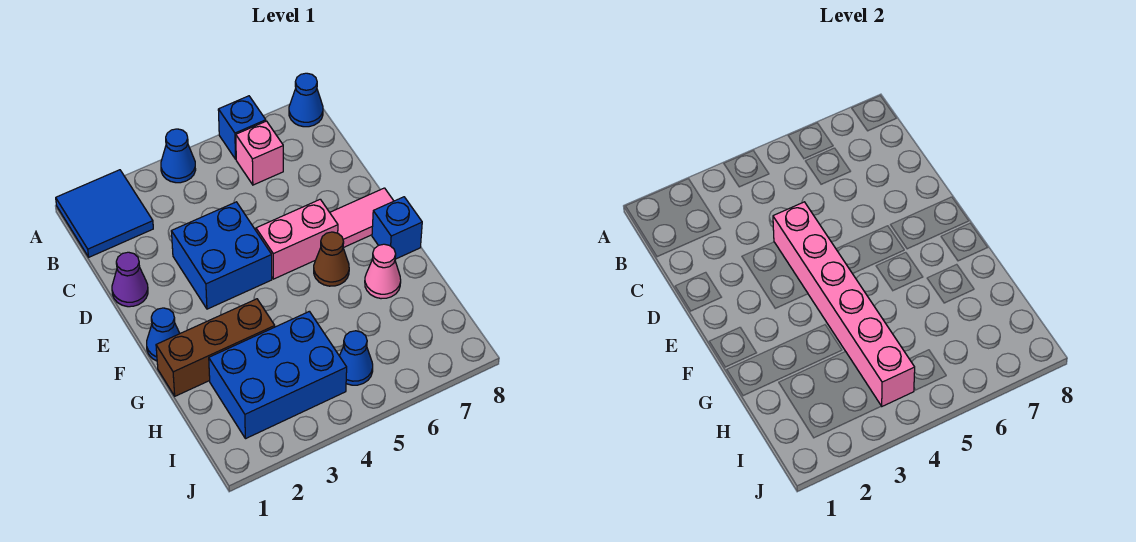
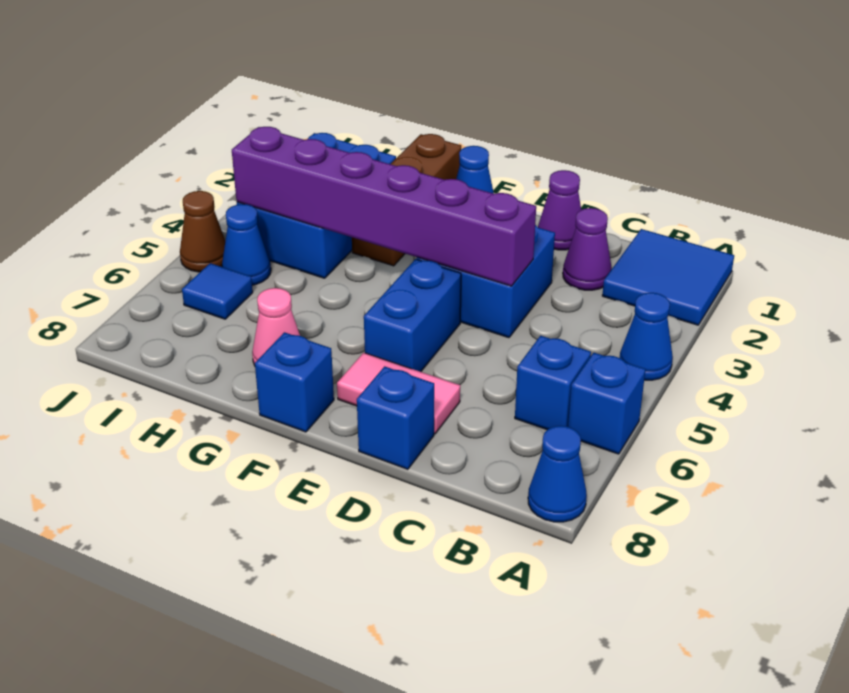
pink brick B6 level 1 -> blue brick B6 level 1
none -> purple cone C2 level 1
pink brick D4:I4 level 2 -> purple brick D4:I4 level 2
none -> blue brick D8 level 1
pink brick E5:E6 level 1 -> blue brick E5:E6 level 1
pink tile E7:E8 level 1 -> pink tile D7:E7 level 1
brown cone F6 level 1 -> brown cone J5 level 1
none -> blue tile I6 level 1

